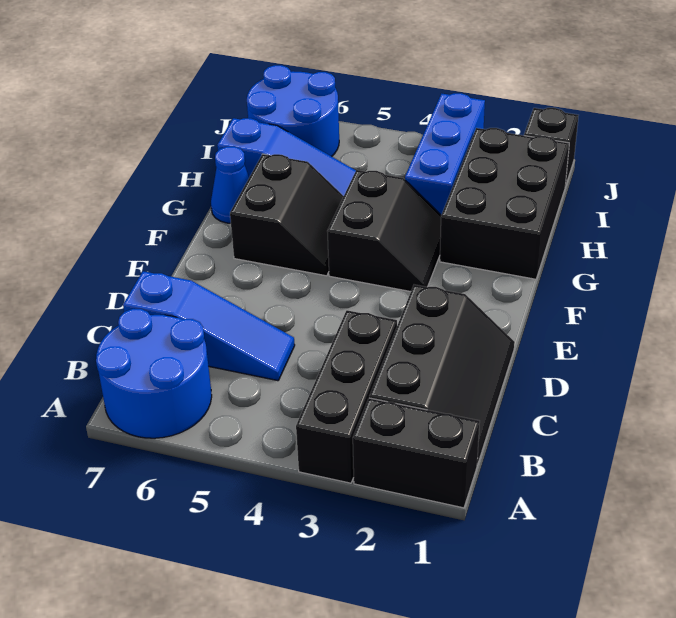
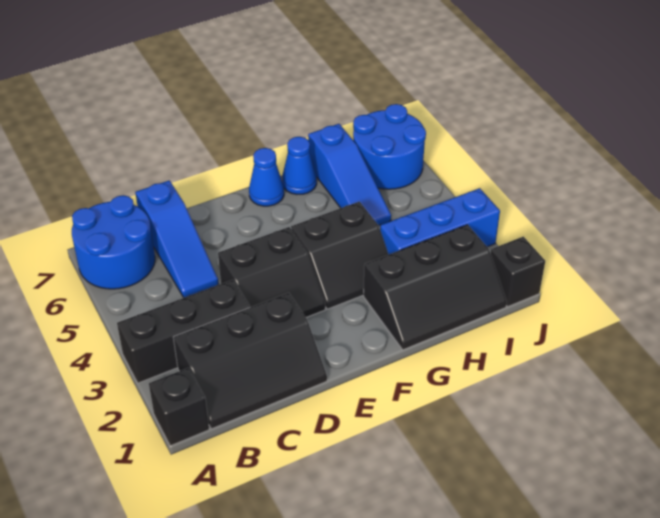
black brick A1:A2 level 1 -> black brick A1 level 1
black slope F5:G6 level 1 top 6 -> black slope D3:E4 level 1 top 4
none -> blue cone F7 level 1
black brick G1:I2 level 1 -> black slope G1:I2 level 1 top 2

